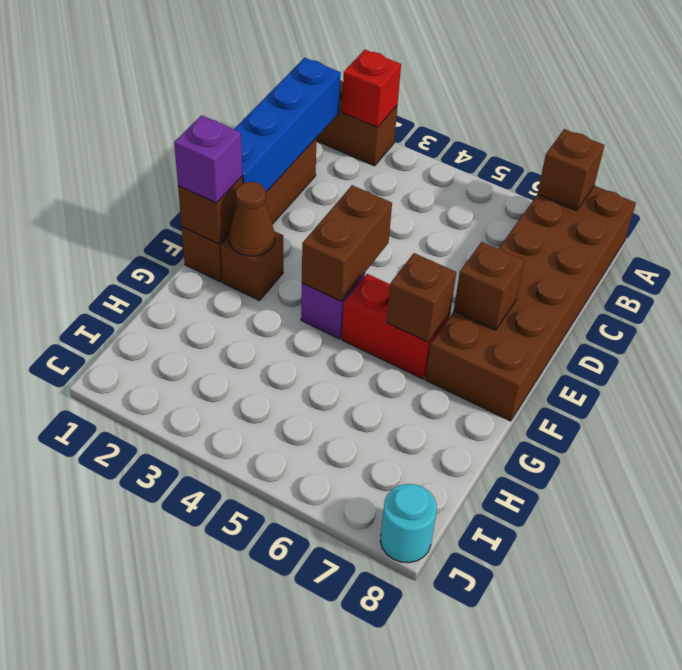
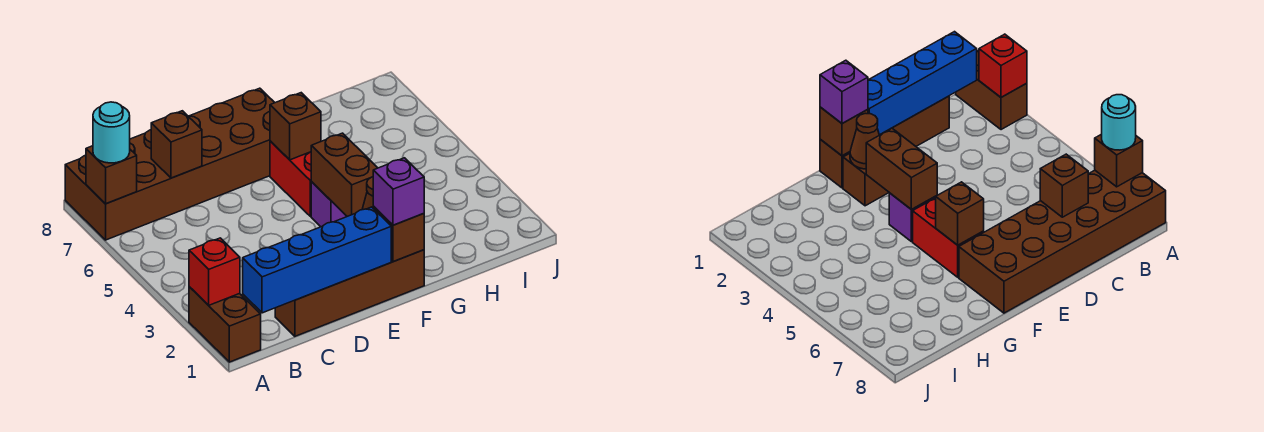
brown brick E4:F4 level 2 -> brown brick F3:F4 level 2
brown brick E7 level 2 -> brown brick C7 level 2
cyan round brick J8 level 1 -> cyan round brick A7 level 3

